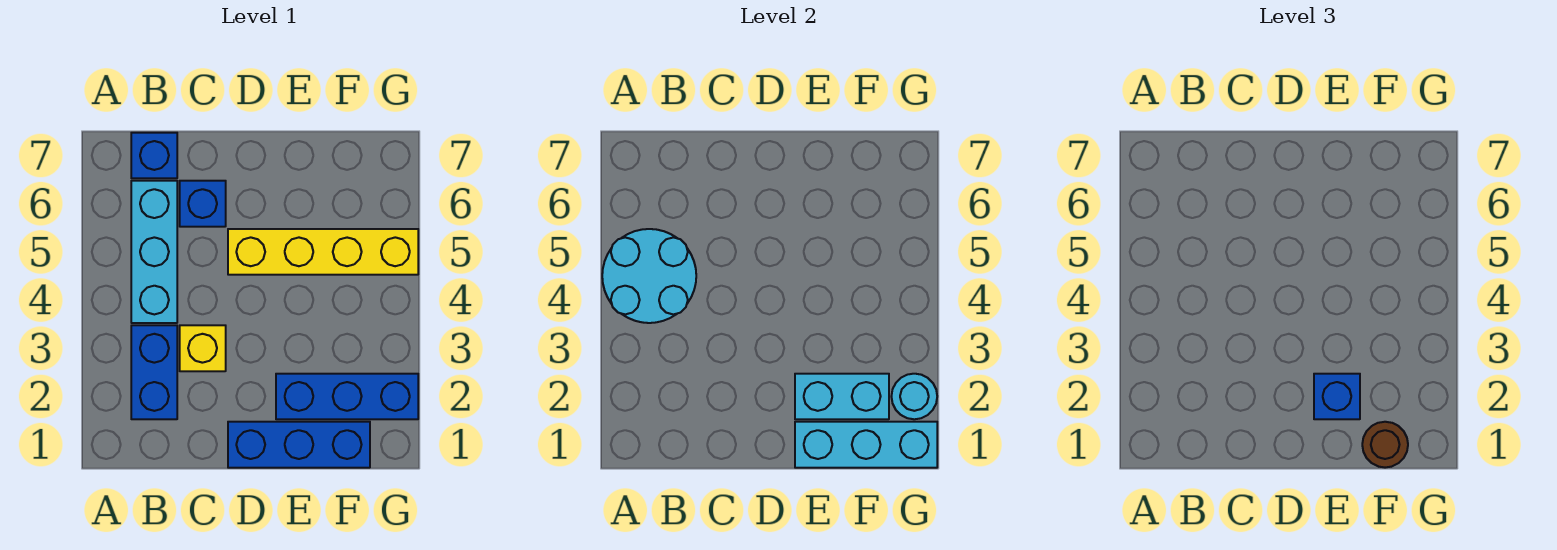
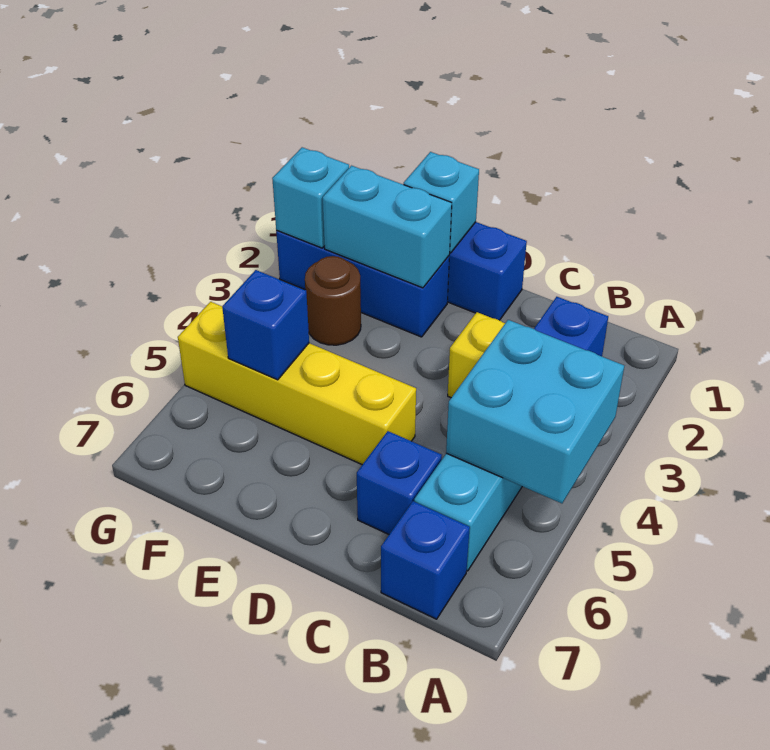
cyan round brick A4:B5 level 2 -> cyan brick A4:B5 level 2
cyan brick E1:G1 level 2 -> cyan brick E1 level 2
blue brick E2 level 3 -> blue brick F5 level 2
brown round brick F1 level 3 -> brown round brick F3 level 1
cyan round brick G2 level 2 -> cyan brick G2 level 2

